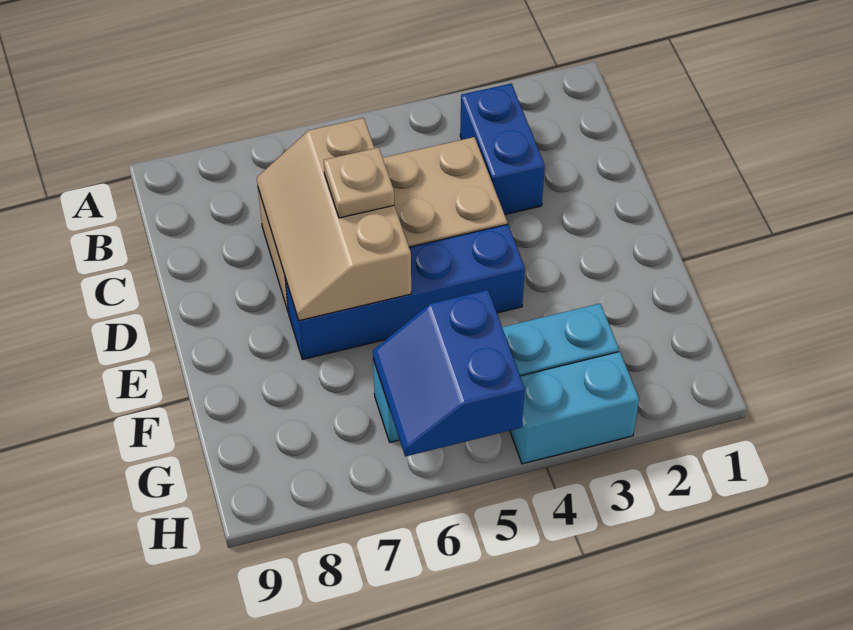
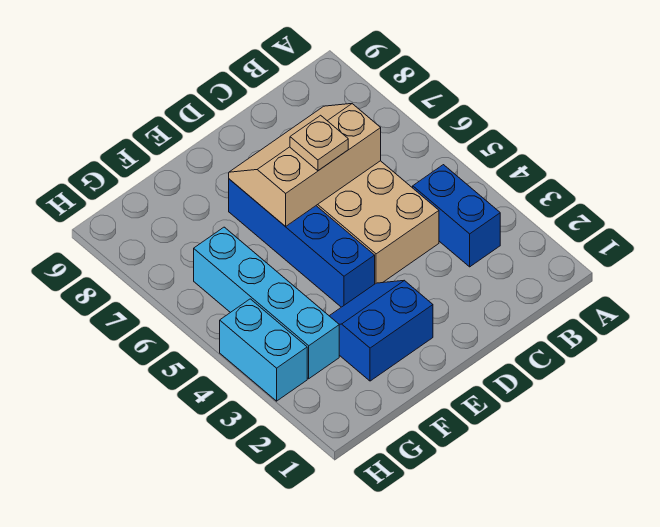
blue brick B3:C3 level 1 -> blue brick B3:B4 level 1
blue slope G5:H6 level 2 top 5 -> blue slope E2:F3 level 1 top 2

